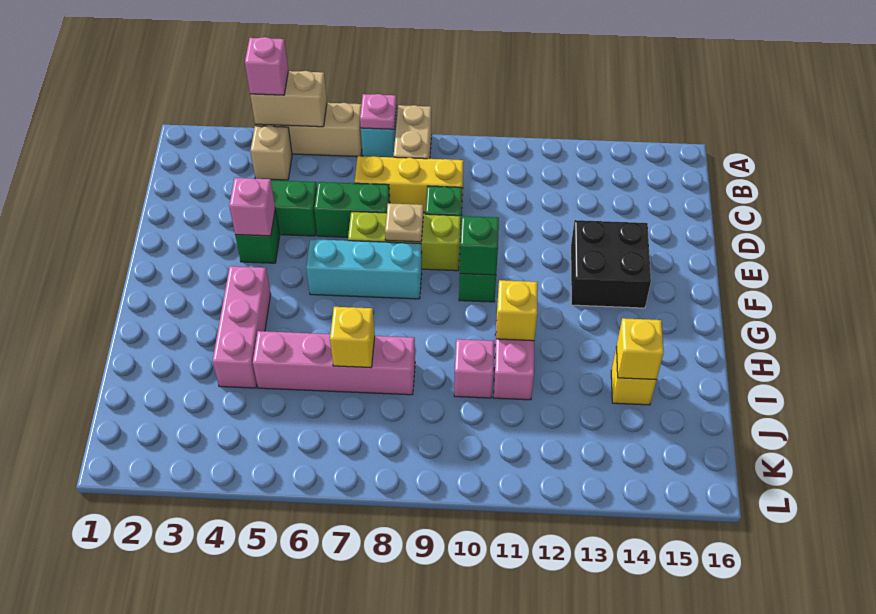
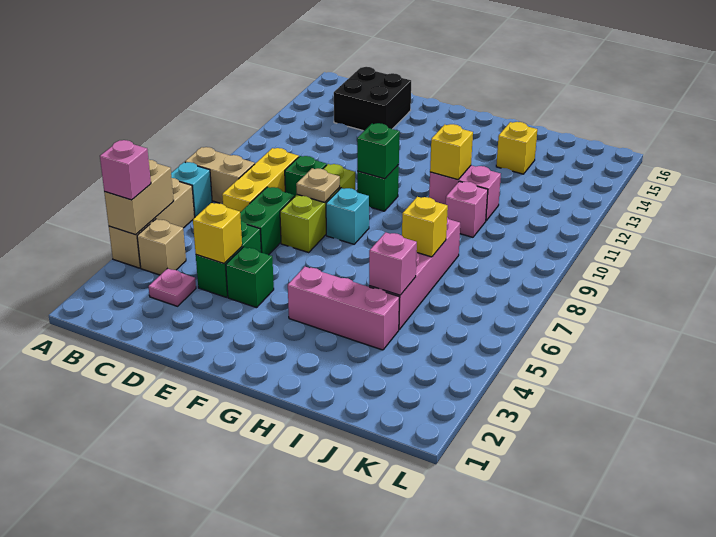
pink plate A7 level 2 -> pink plate C3 level 1
pink brick E4 level 2 -> pink brick I5 level 2
black brick E13:F14 level 1 -> black brick C14:D15 level 1
cyan brick F6:F8 level 1 -> cyan brick F8 level 1
yellow brick I14 level 2 -> yellow brick D4 level 2

